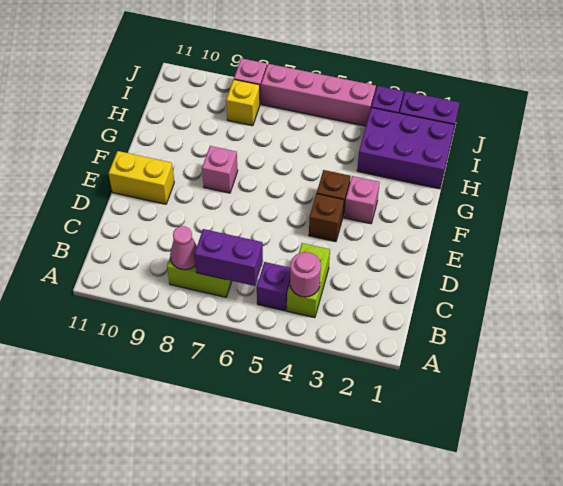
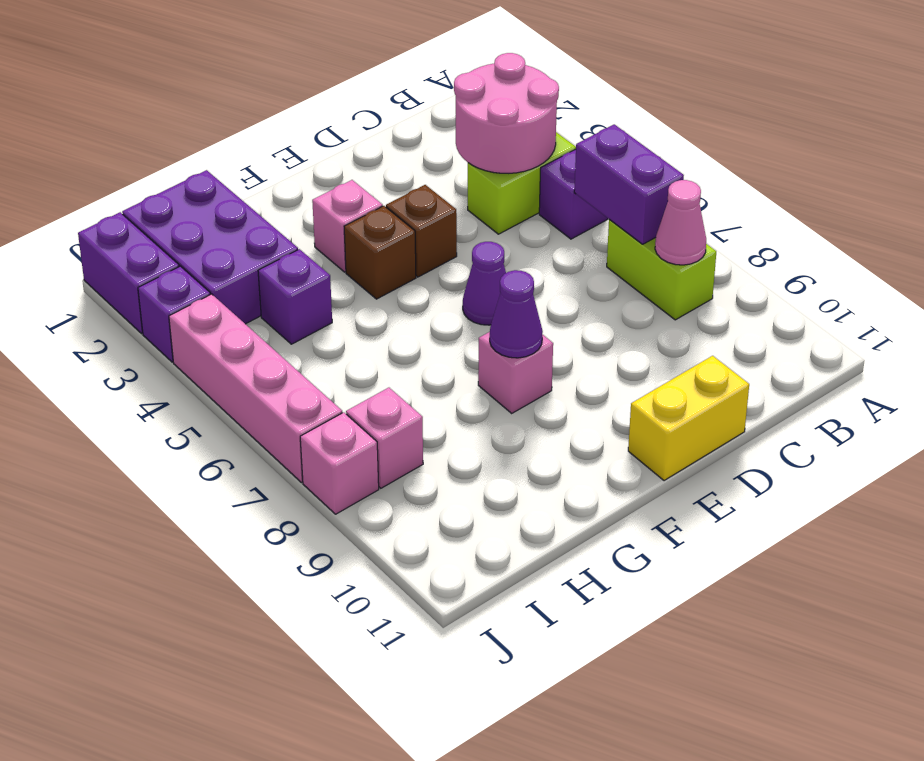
pink round brick B4 level 2 -> pink round brick B3:C4 level 2
none -> purple cone E6 level 1
yellow brick E10:E11 level 1 -> yellow brick D11:E11 level 1
none -> purple cone F8 level 2
none -> purple brick H4 level 1
yellow brick I8 level 1 -> pink brick I8 level 1

